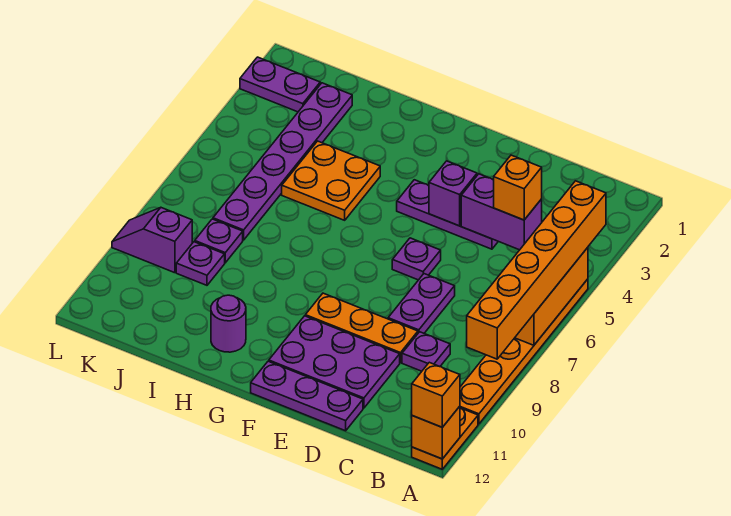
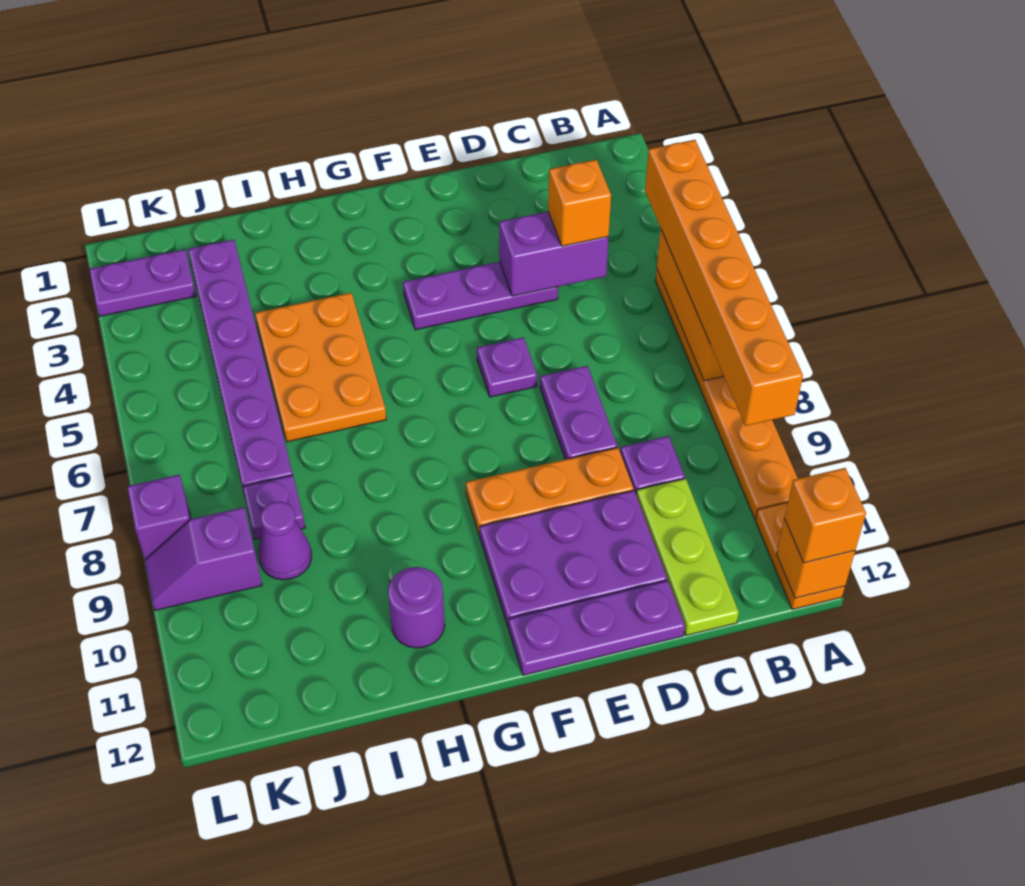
none -> lime plate C10:C12 level 1
purple brick E4 level 2 -> purple brick L8 level 1
orange plate H4:I5 level 1 -> orange plate H4:I6 level 1
purple plate J9 level 1 -> purple cone J9 level 1

